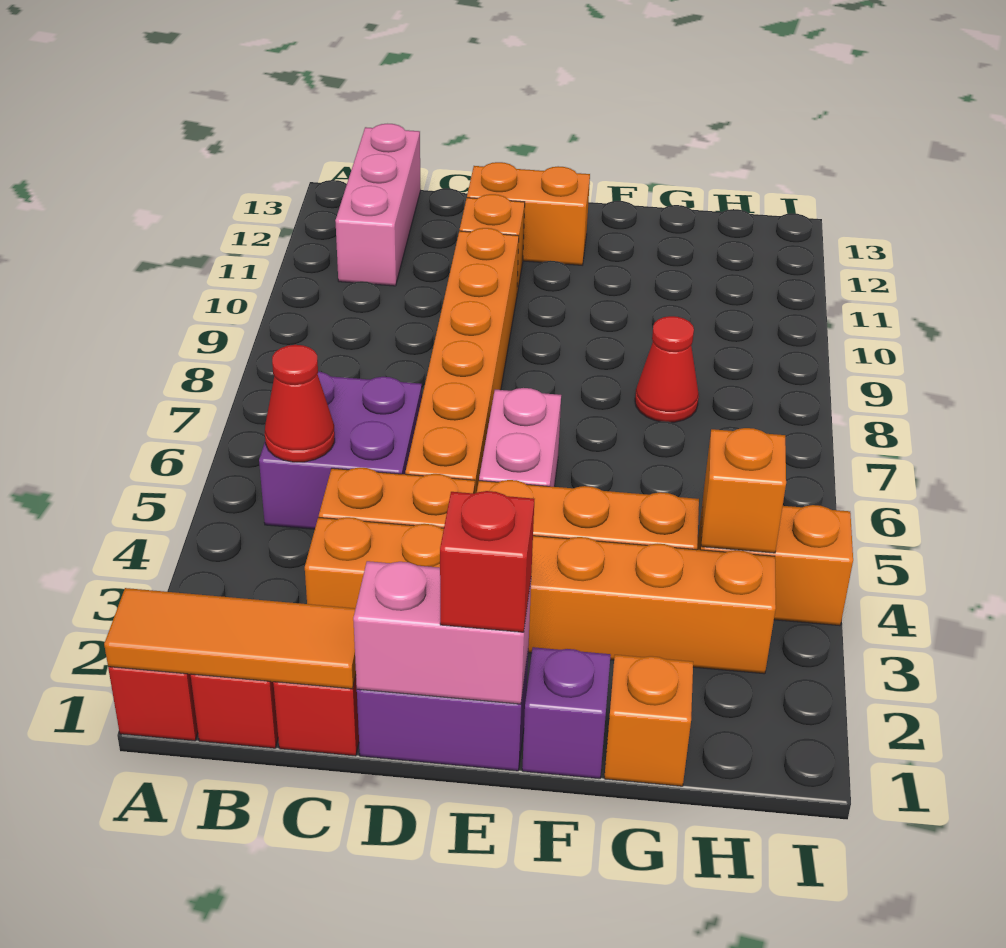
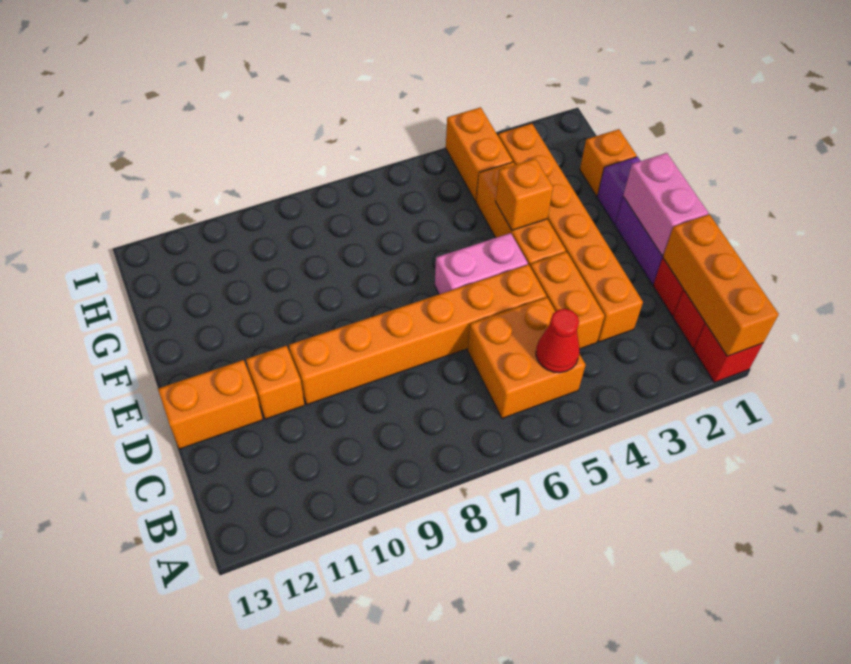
orange tile A1:C1 level 2 -> orange brick A1:C1 level 2
purple brick B5:C6 level 1 -> orange brick B5:C6 level 1
pink brick B11:B13 level 1 -> none
orange brick D12:E12 level 1 -> orange brick D12:D13 level 1
red brick E1 level 3 -> none
red cone G8 level 1 -> none
orange brick H4 level 2 -> orange brick F4 level 2

